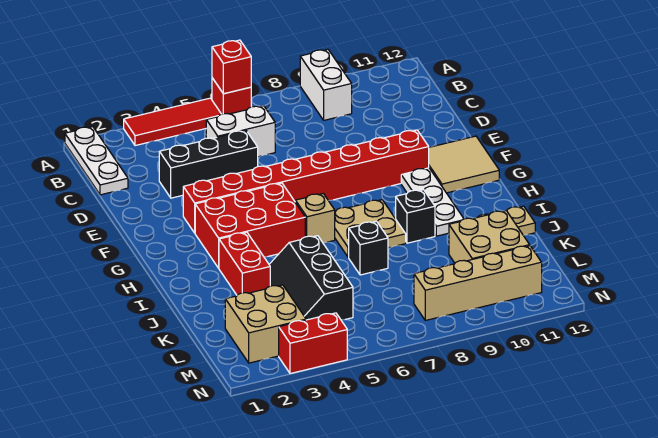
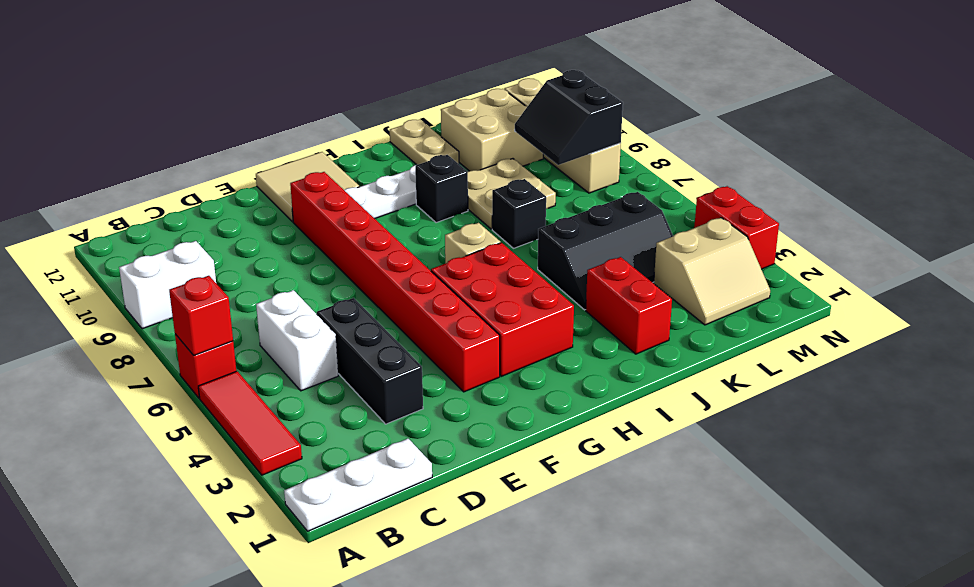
tan plate H7:I8 level 1 -> tan plate J8:K9 level 1
red brick I3:J3 level 1 -> red brick J2:J3 level 1
tan brick L2:M3 level 1 -> tan slope L2:M3 level 1 top 3
none -> black slope L8:M9 level 2 top M

